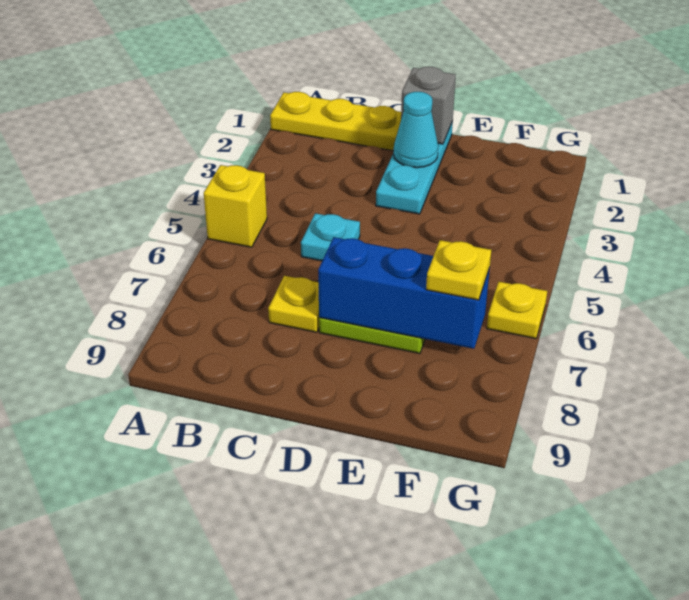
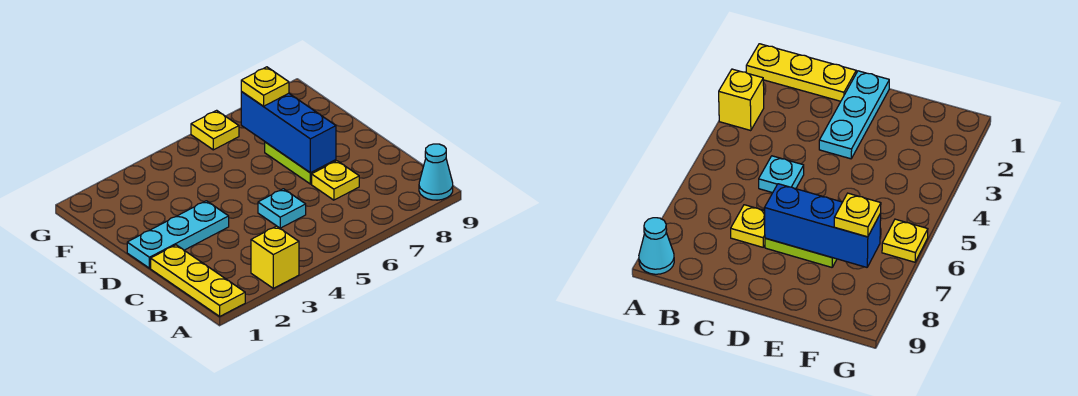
yellow brick A5 level 1 -> yellow brick A3 level 1
grey brick D1 level 2 -> none
cyan cone D2 level 2 -> cyan cone A9 level 1

